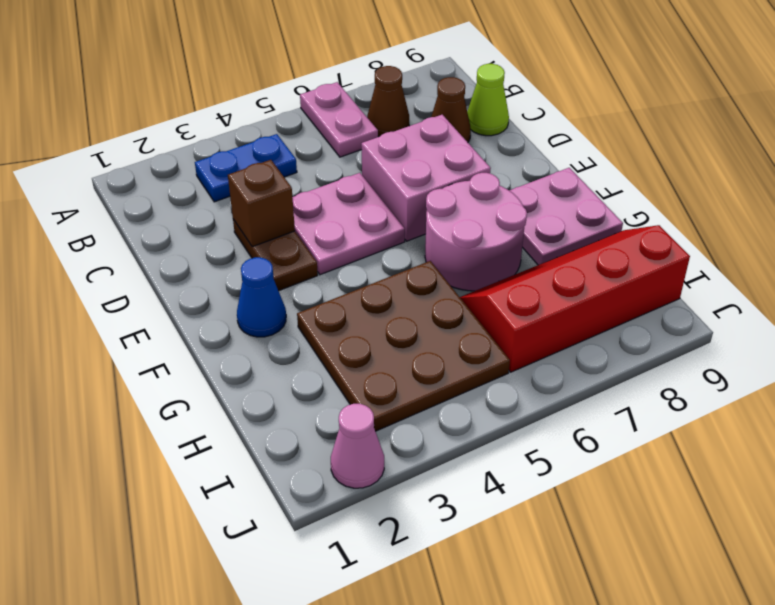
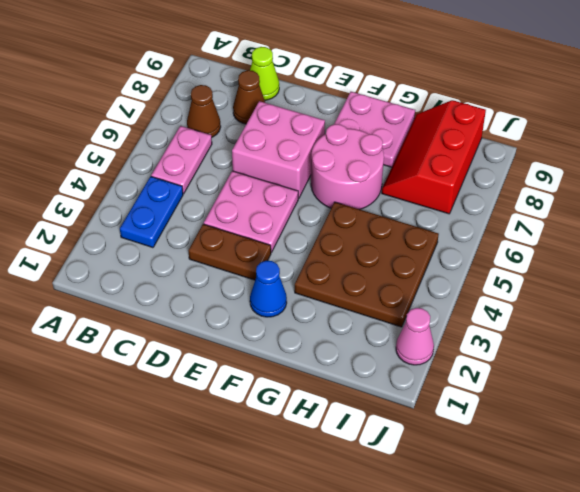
pink plate A6:B6 level 1 -> pink plate B5:B6 level 1
brown brick D3 level 2 -> none
red slope H6:I9 level 1 top I -> red slope H7:I9 level 1 top I

